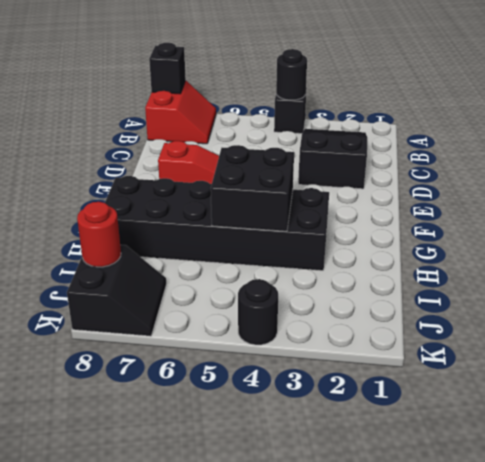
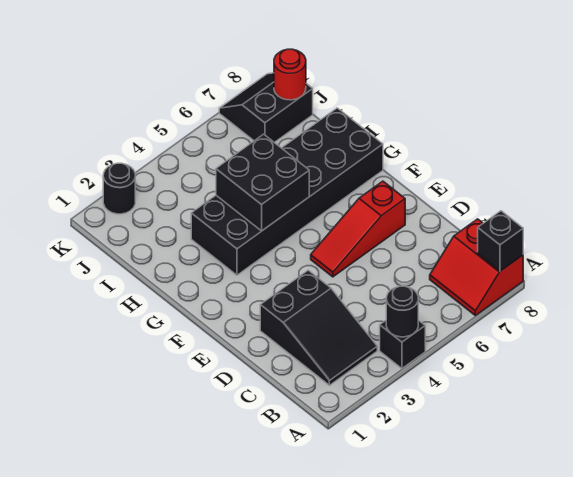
black slope J7:K8 level 1 top 8 -> black slope J7:K8 level 1 top J
black round brick K4 level 1 -> black round brick K2 level 1

